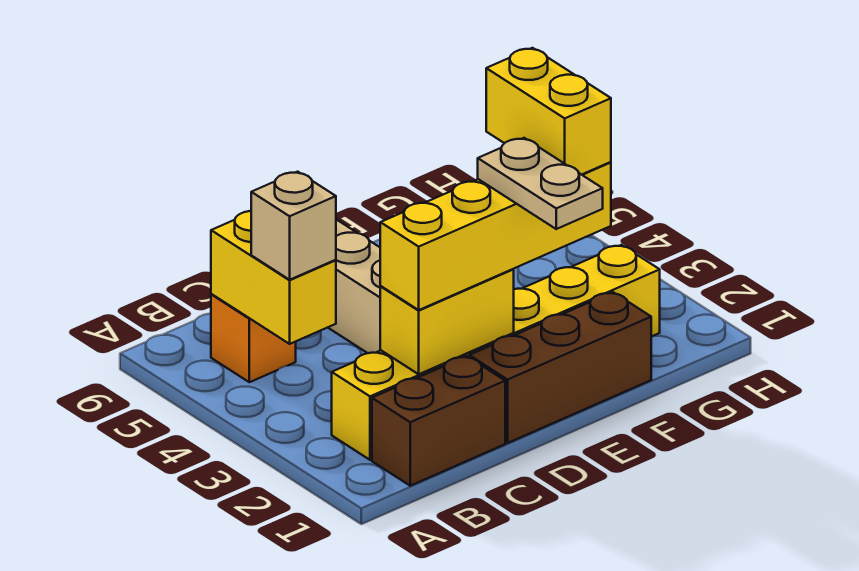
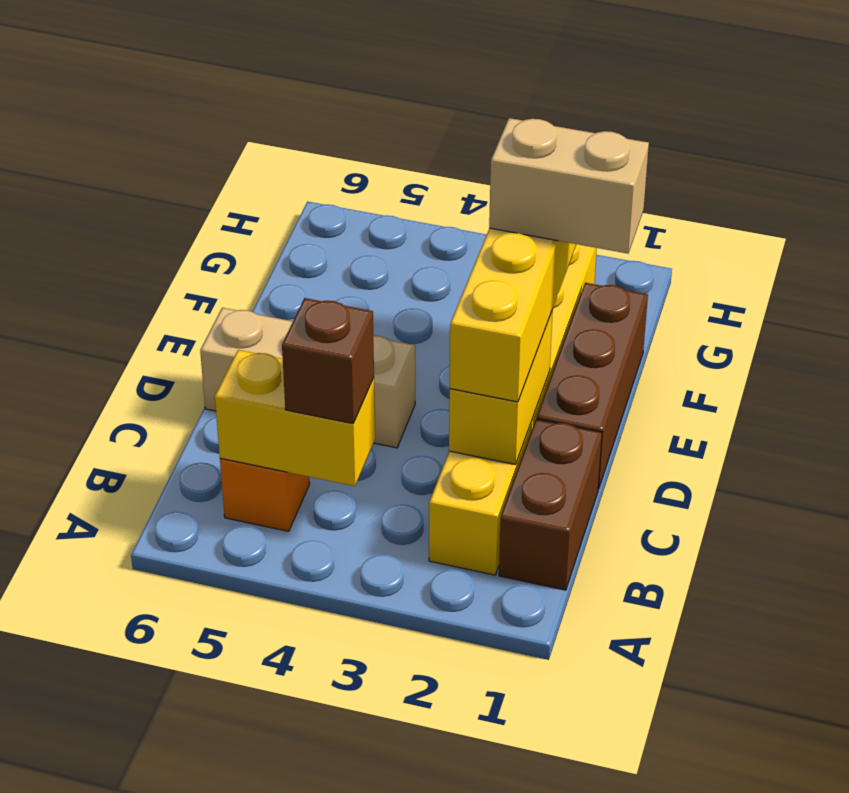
tan brick B4 level 3 -> brown brick B4 level 3
tan plate E1:E2 level 4 -> tan brick E1:E2 level 4
yellow brick F2:F3 level 4 -> none

